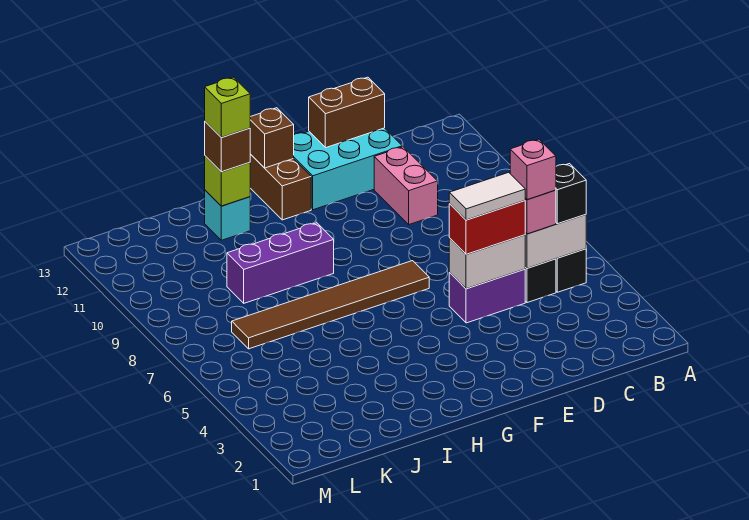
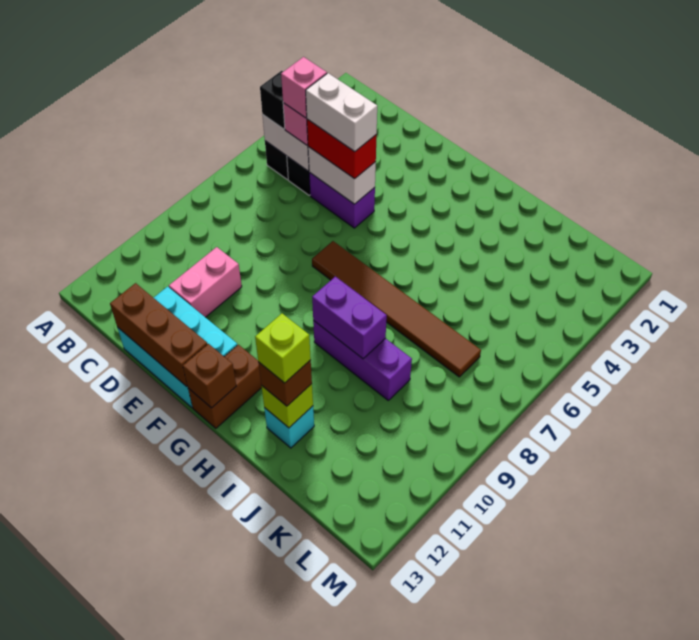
white tile D5:E5 level 4 -> white brick D5:E5 level 4
brown brick D13:E13 level 2 -> brown brick D13:F13 level 2
none -> purple brick H9:I9 level 2

